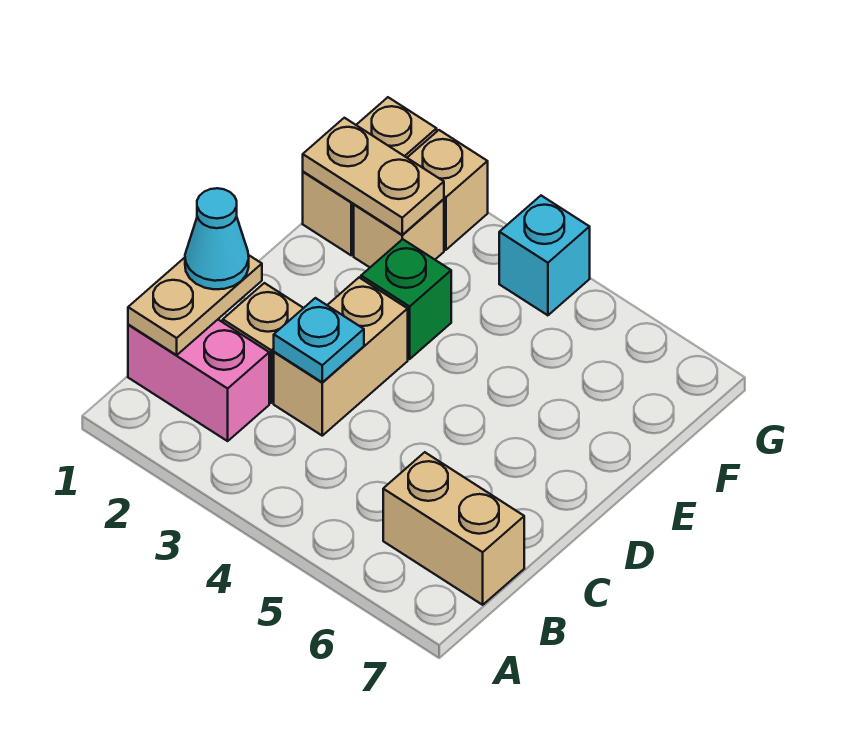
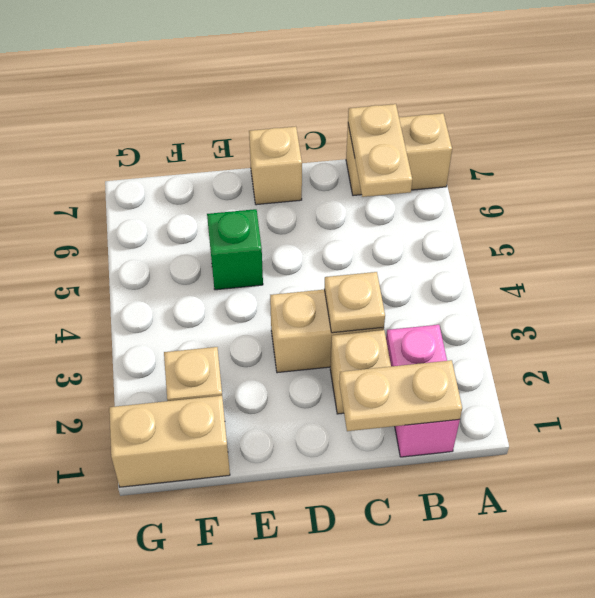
tan brick B6:B7 level 1 -> tan brick A7:B7 level 1
cyan cone C1 level 3 -> none
cyan plate C3 level 2 -> tan plate C3 level 2
green brick E3 level 1 -> green brick E5 level 1
tan plate F1:F2 level 2 -> tan plate B6:B7 level 2
tan brick G2 level 1 -> tan brick D7 level 1
cyan brick G4 level 1 -> none

